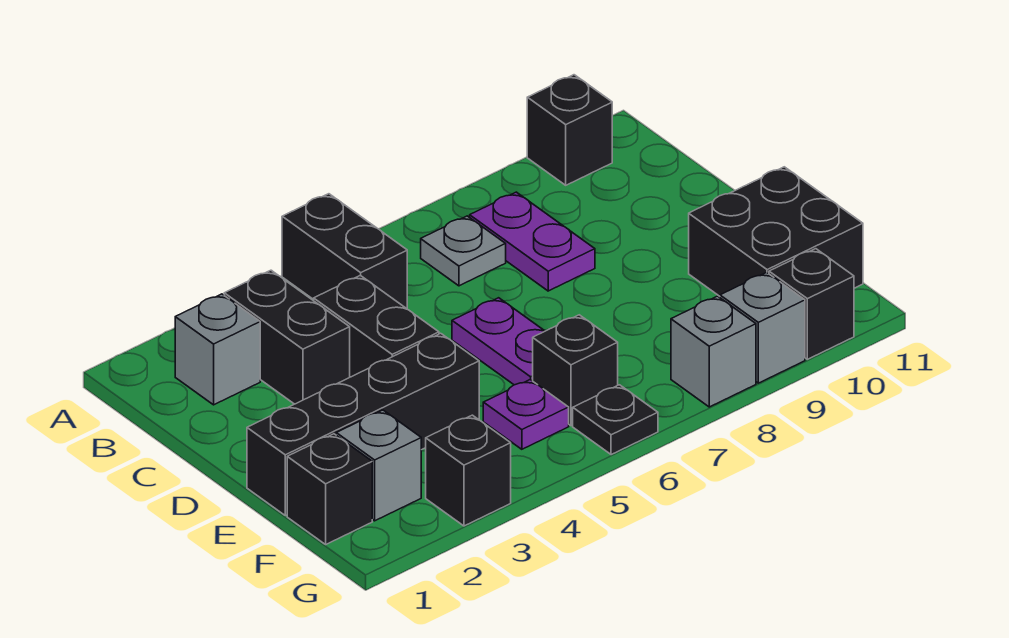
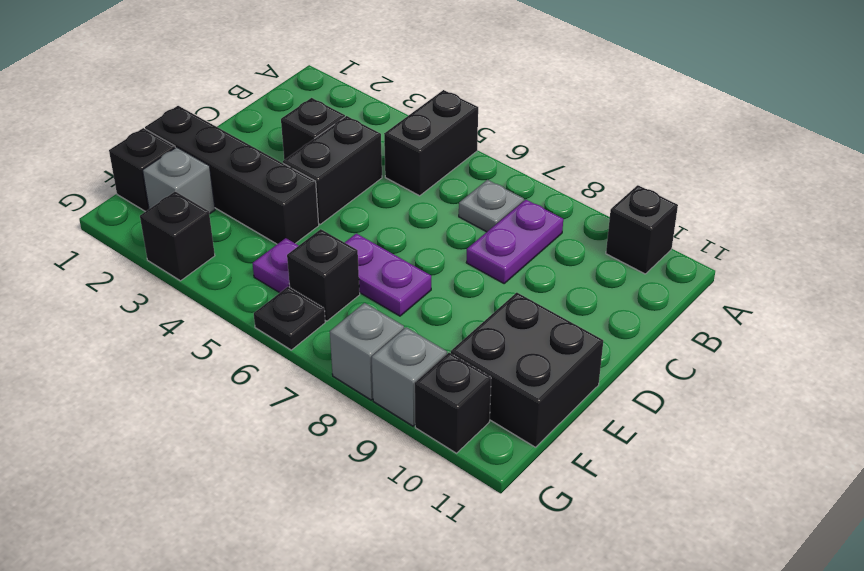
grey brick B2 level 1 -> none
black brick B3:C3 level 1 -> black brick C3 level 1
purple plate D6:E6 level 1 -> purple plate E6:E7 level 1

